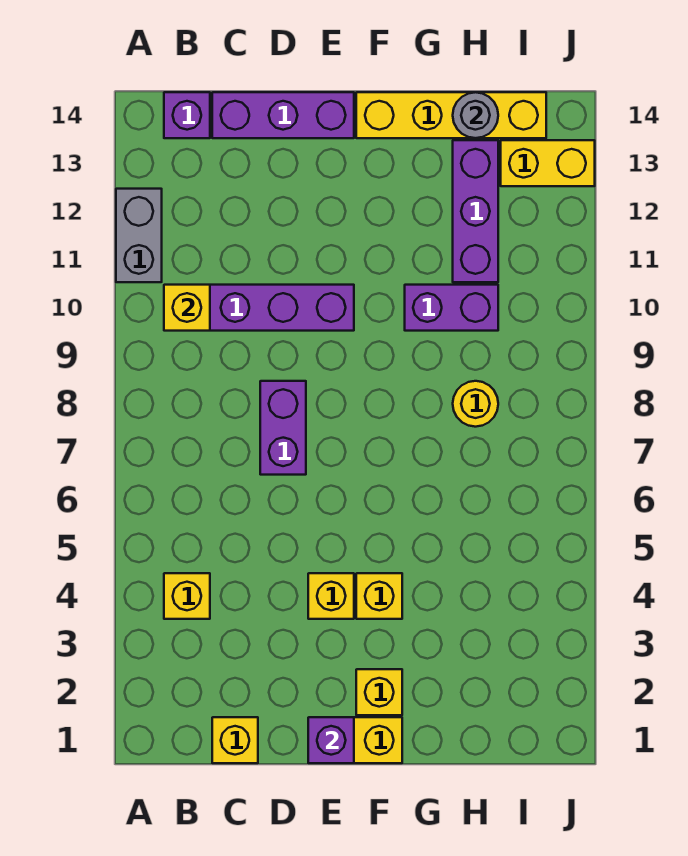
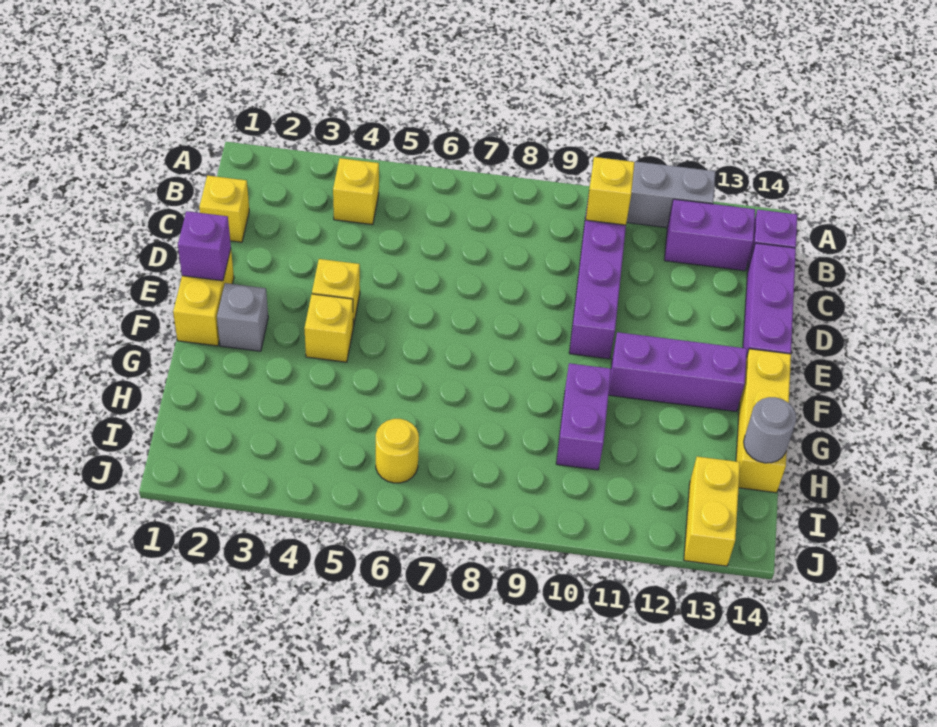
purple brick D7:D8 level 1 -> purple brick B12:B13 level 1
yellow brick F2 level 1 -> grey brick F2 level 1
yellow brick F14:I14 level 1 -> yellow brick F14:H14 level 1
yellow round brick H8 level 1 -> yellow round brick I6 level 1
purple brick H11:H13 level 1 -> purple brick F11:F13 level 1

